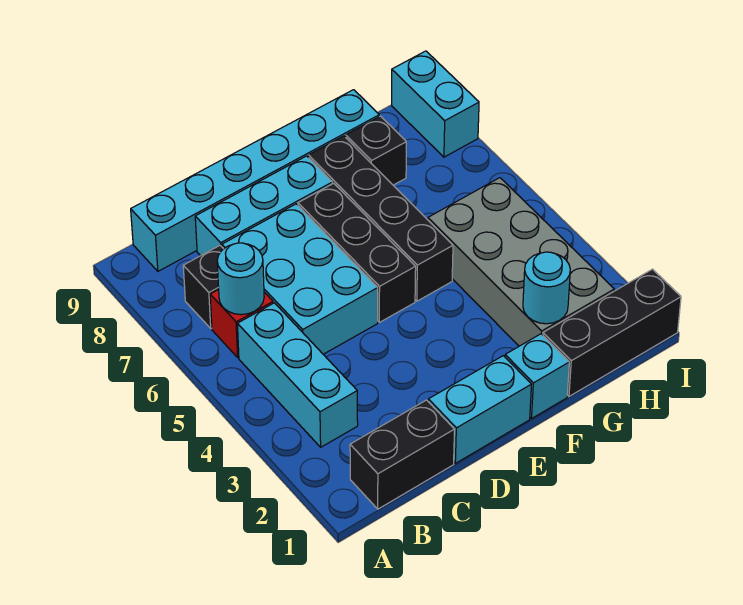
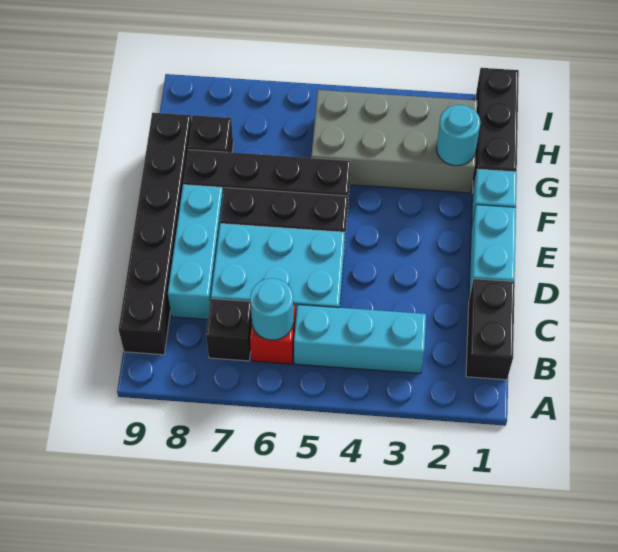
cyan brick B9:G9 level 1 -> black brick B9:G9 level 1
cyan brick I8:I9 level 1 -> none

